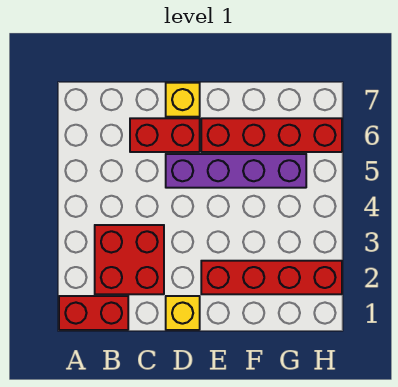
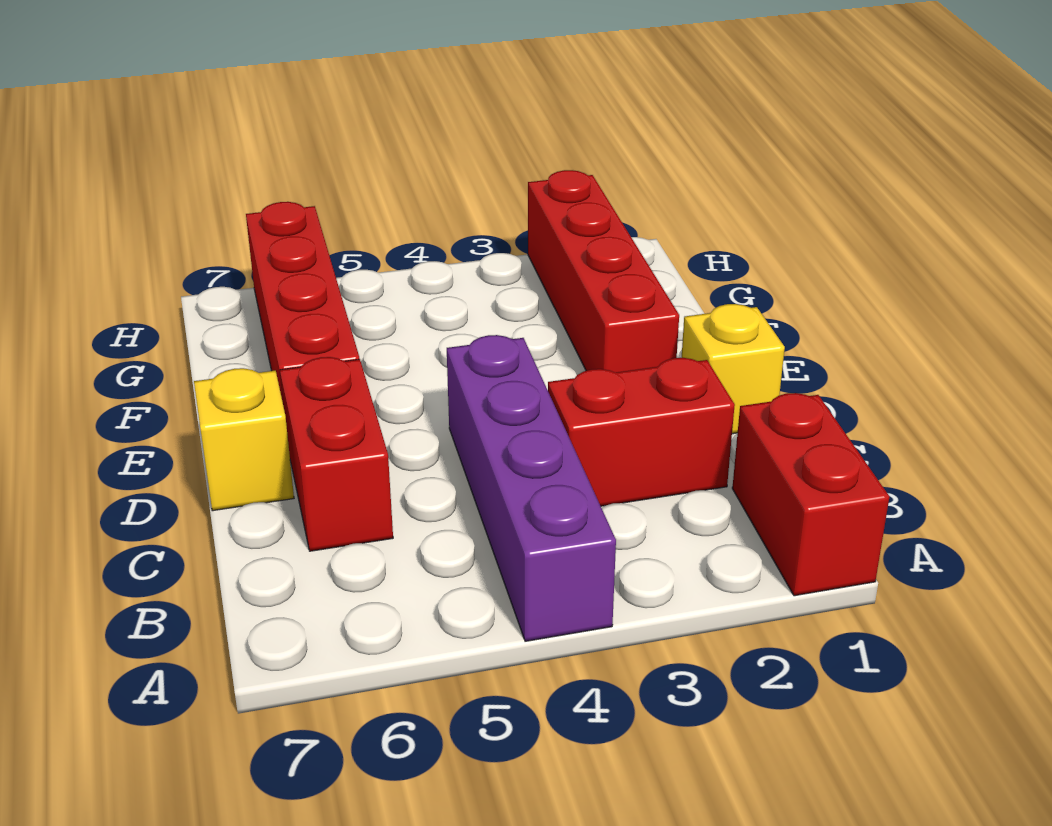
red brick B2:C3 level 1 -> red brick C2:C3 level 1
purple brick D5:G5 level 1 -> purple brick A4:D4 level 1

